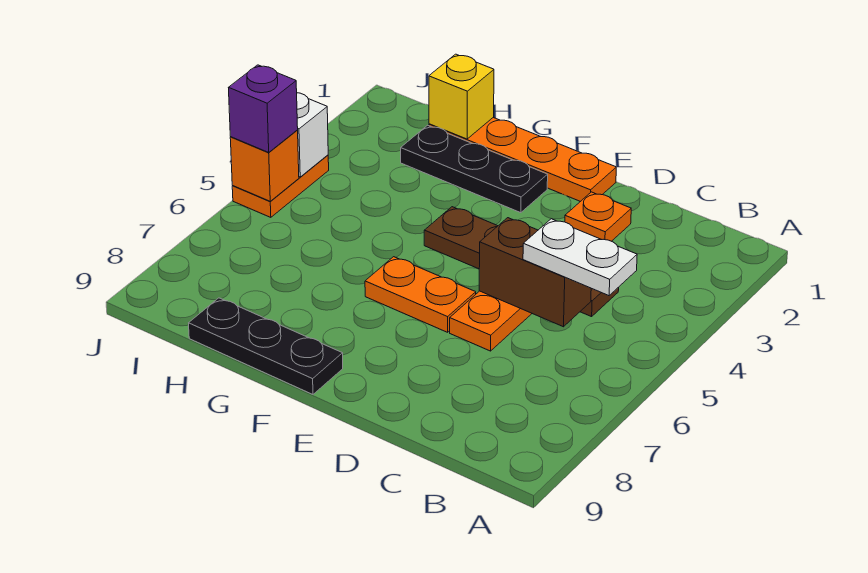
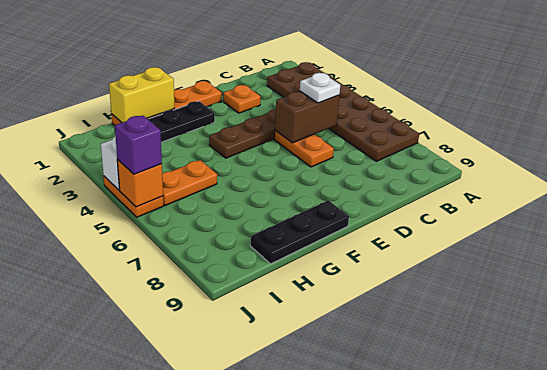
none -> brown plate A2:B7 level 1
white plate B5:C5 level 3 -> white plate C5 level 3
orange plate E6:F6 level 1 -> orange plate H5:I5 level 1
yellow brick H1 level 2 -> yellow brick G1:H1 level 2

